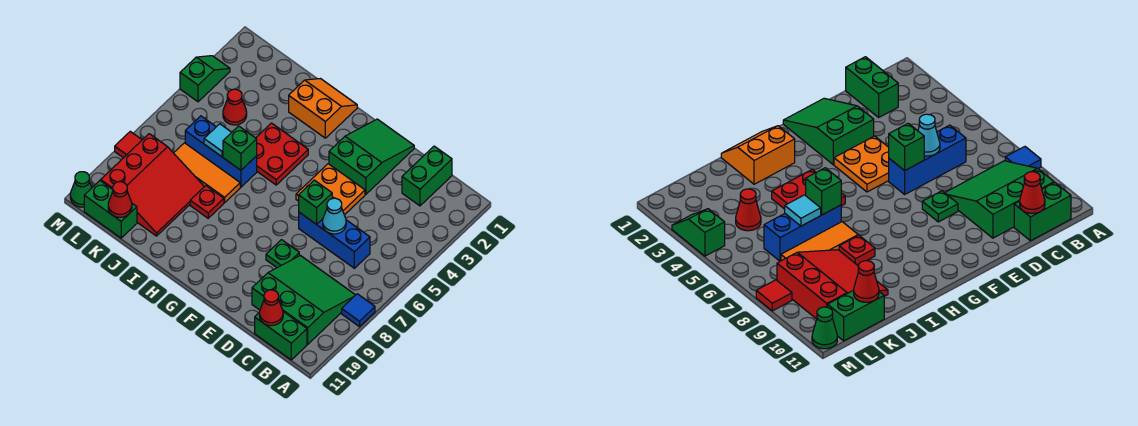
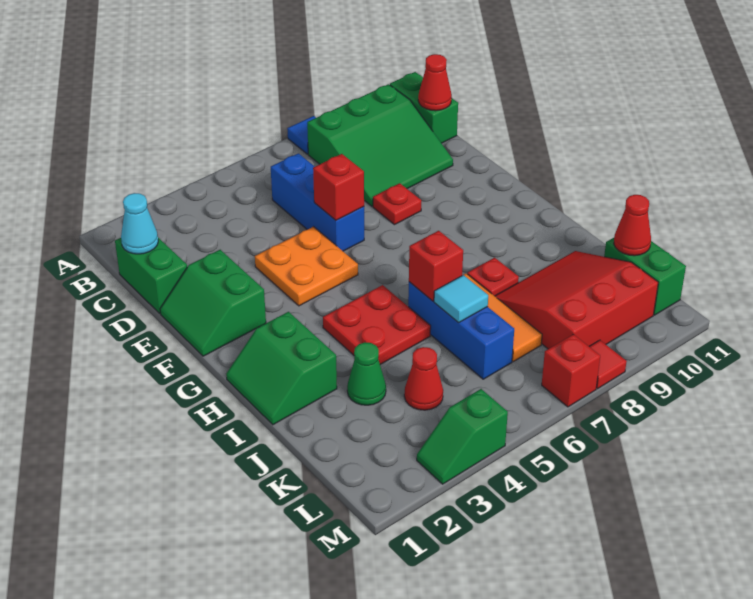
green slope B8:D10 level 1 top 10 -> green slope B8:D10 level 1 top B
green brick C1:C2 level 1 -> green brick C1:D1 level 1
cyan cone D6 level 2 -> cyan cone C1 level 2
green slope E1:F3 level 1 top 3 -> green slope E1:F2 level 1 top 2
green brick E6 level 2 -> red brick E6 level 2
green plate E8 level 1 -> red plate E8 level 1
orange slope H1:I2 level 1 top 2 -> green slope H1:I2 level 1 top 2
green brick I6 level 2 -> red brick I6 level 2
none -> red brick M7 level 1
green cone M11 level 1 -> green cone J3 level 1

